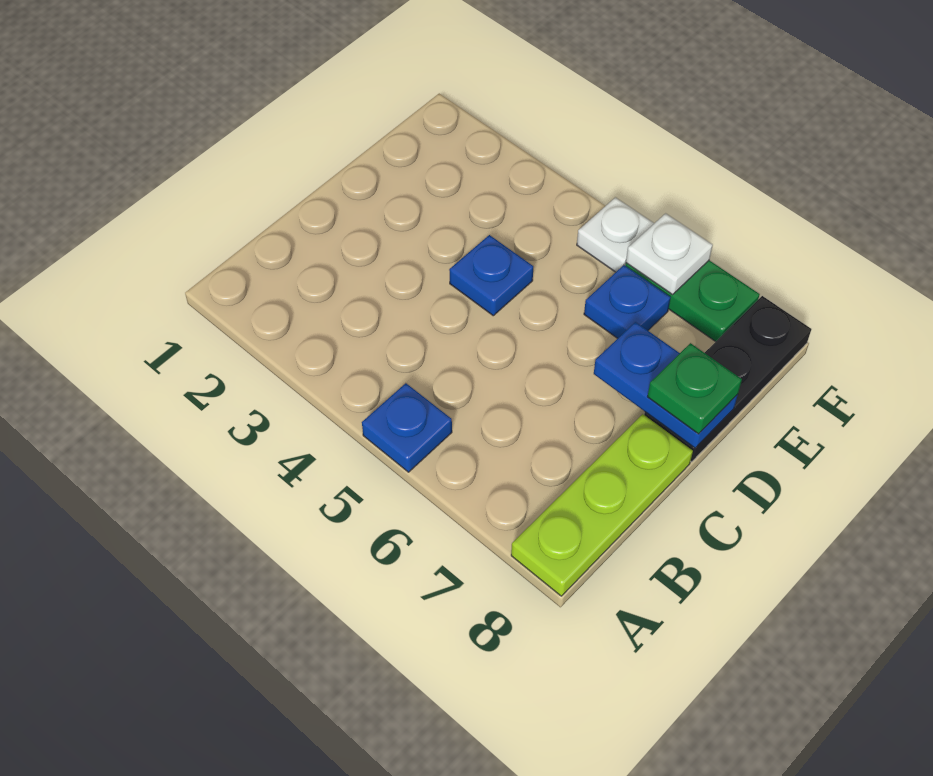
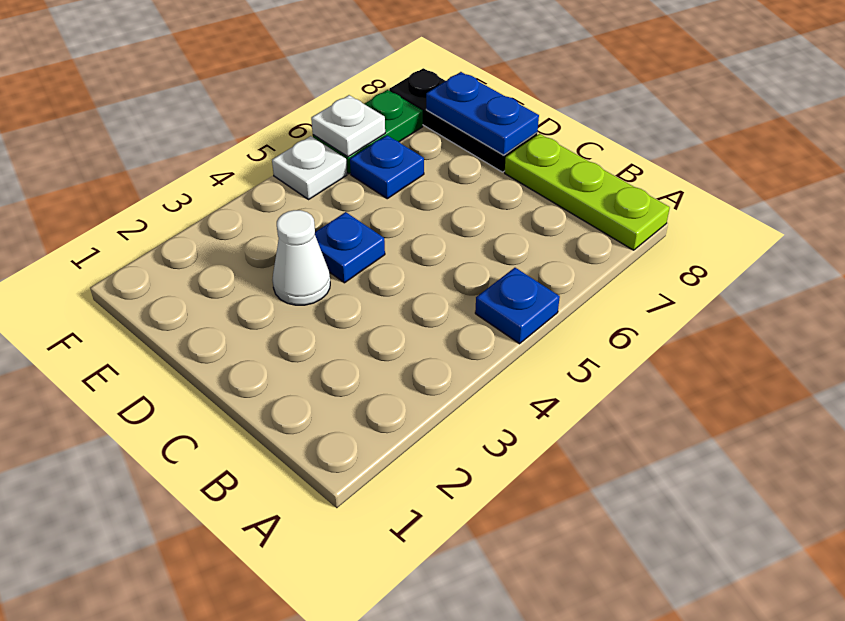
none -> white cone D3 level 1
blue plate D7:D8 level 2 -> blue plate D8:E8 level 2
green plate D8 level 3 -> none

